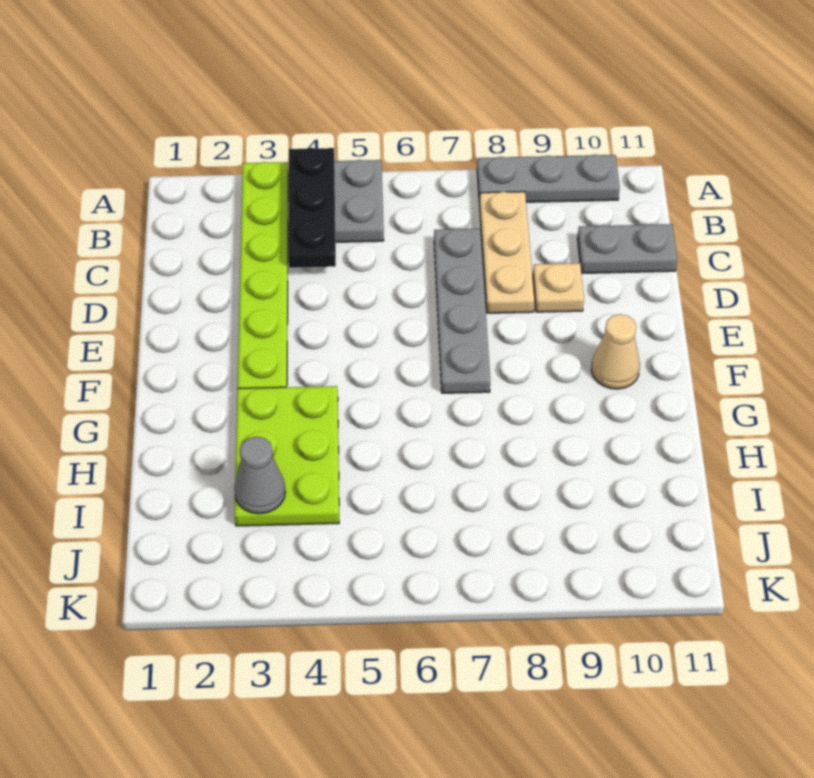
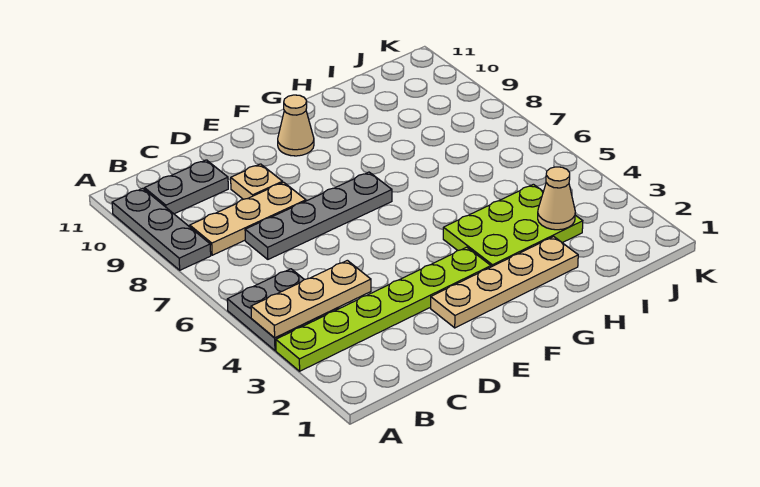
black plate A4:C4 level 2 -> tan plate A4:C4 level 2
grey plate C10:C11 level 1 -> grey plate B10:C10 level 1
none -> tan plate E2:H2 level 1
grey cone I3 level 2 -> tan cone I3 level 2

